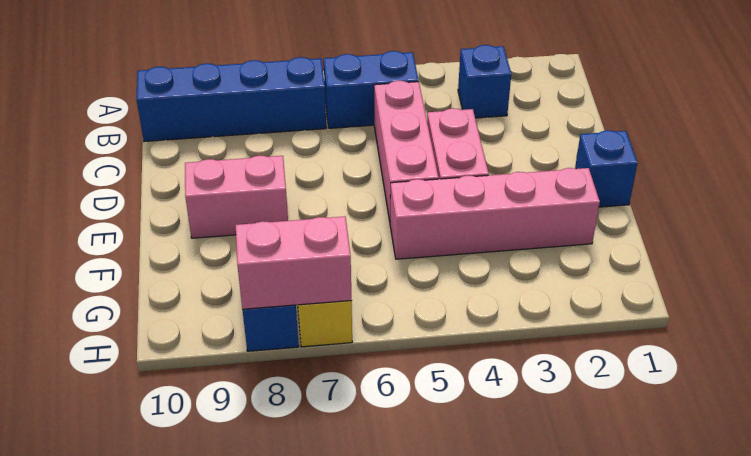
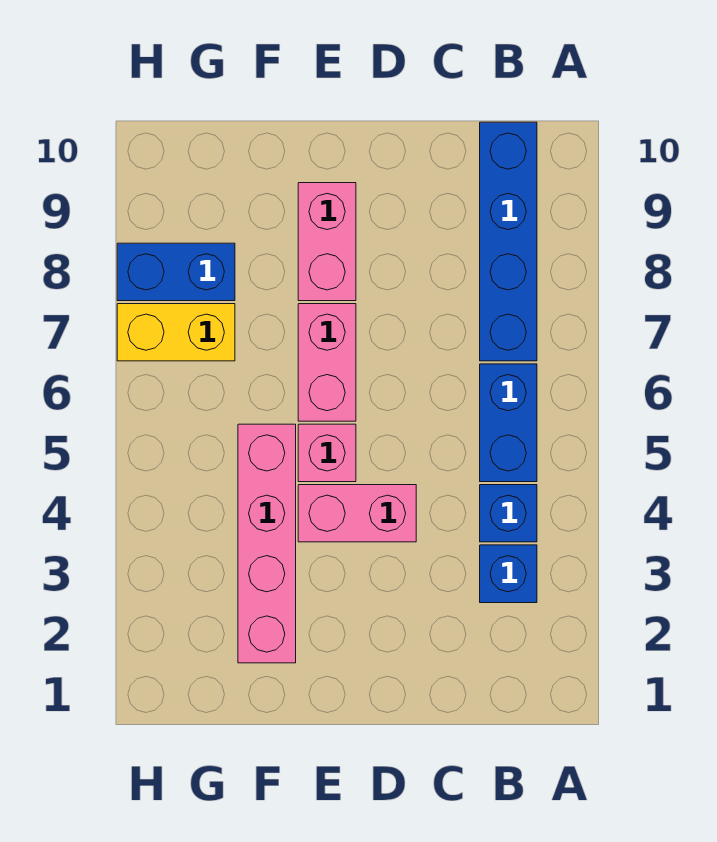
pink brick C5:E5 level 1 -> pink brick E5 level 1
blue brick E1 level 1 -> blue brick B4 level 1
pink brick H7:H8 level 2 -> pink brick E6:E7 level 1

